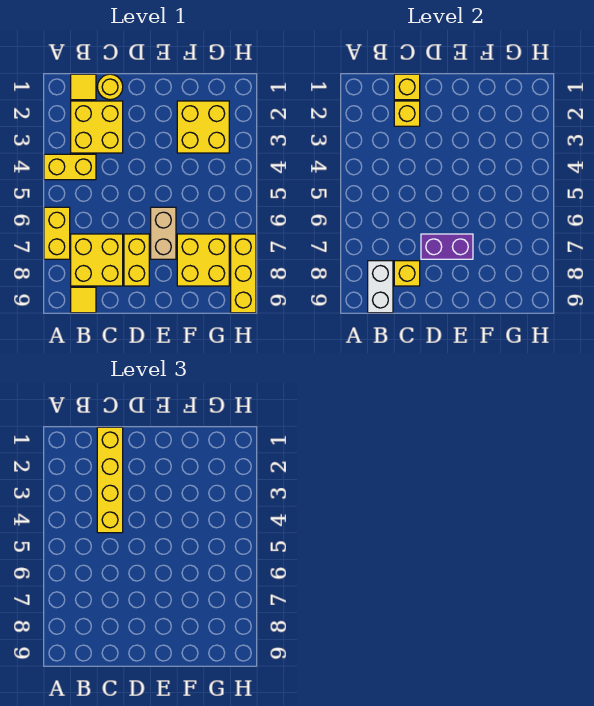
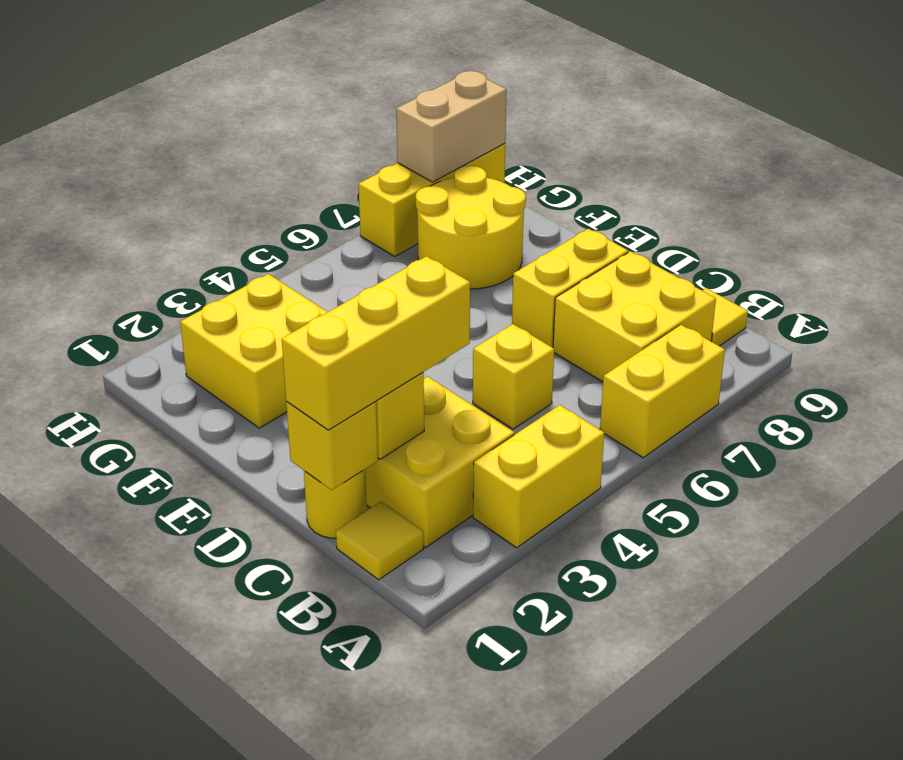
yellow brick A4:B4 level 1 -> yellow brick A3:A4 level 1
white brick B8:B9 level 2 -> none
yellow brick C1:C4 level 3 -> yellow brick C1:C3 level 3
yellow brick C8 level 2 -> yellow brick C5 level 1
purple brick D7:E7 level 2 -> none
tan brick E6:E7 level 1 -> tan brick H8:H9 level 2
yellow brick F7:G8 level 1 -> yellow round brick F7:G8 level 1

